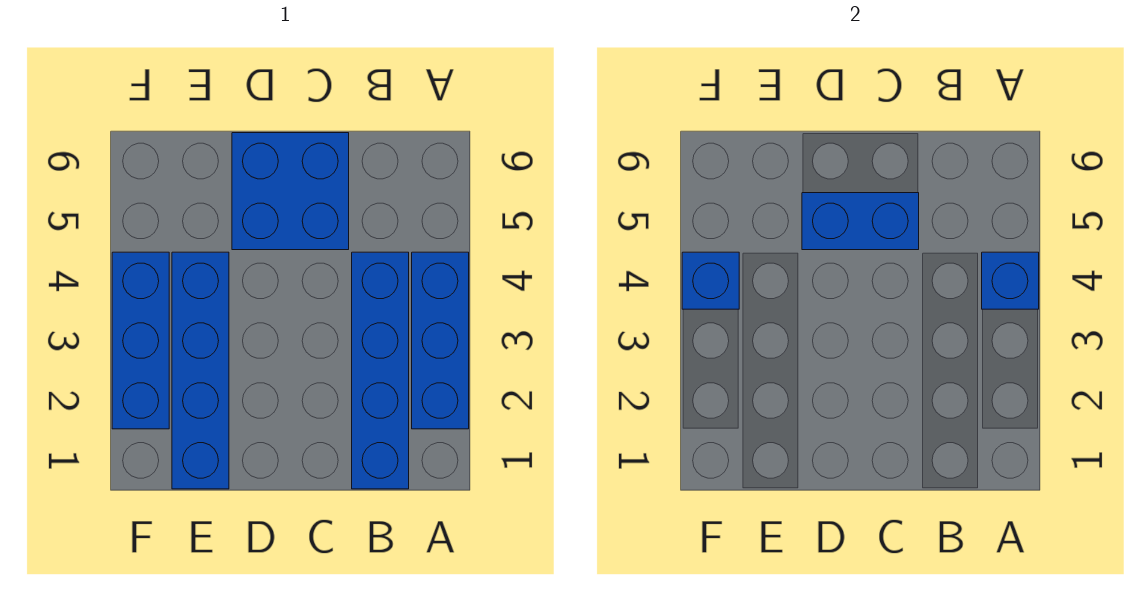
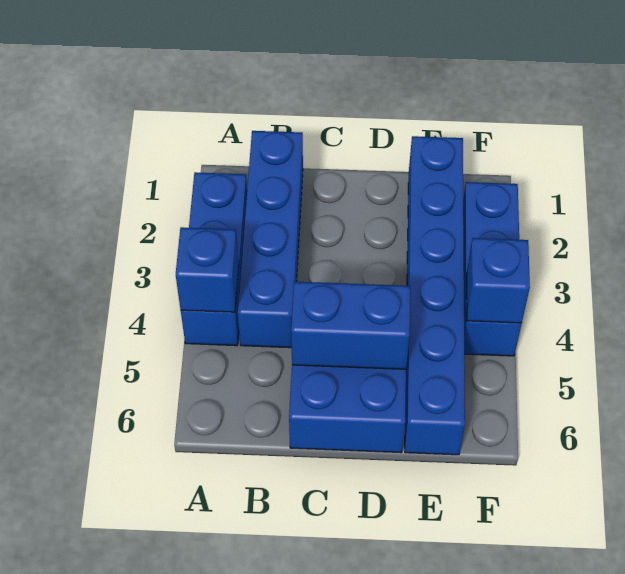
blue brick E1:E4 level 1 -> blue brick E1:E6 level 1

